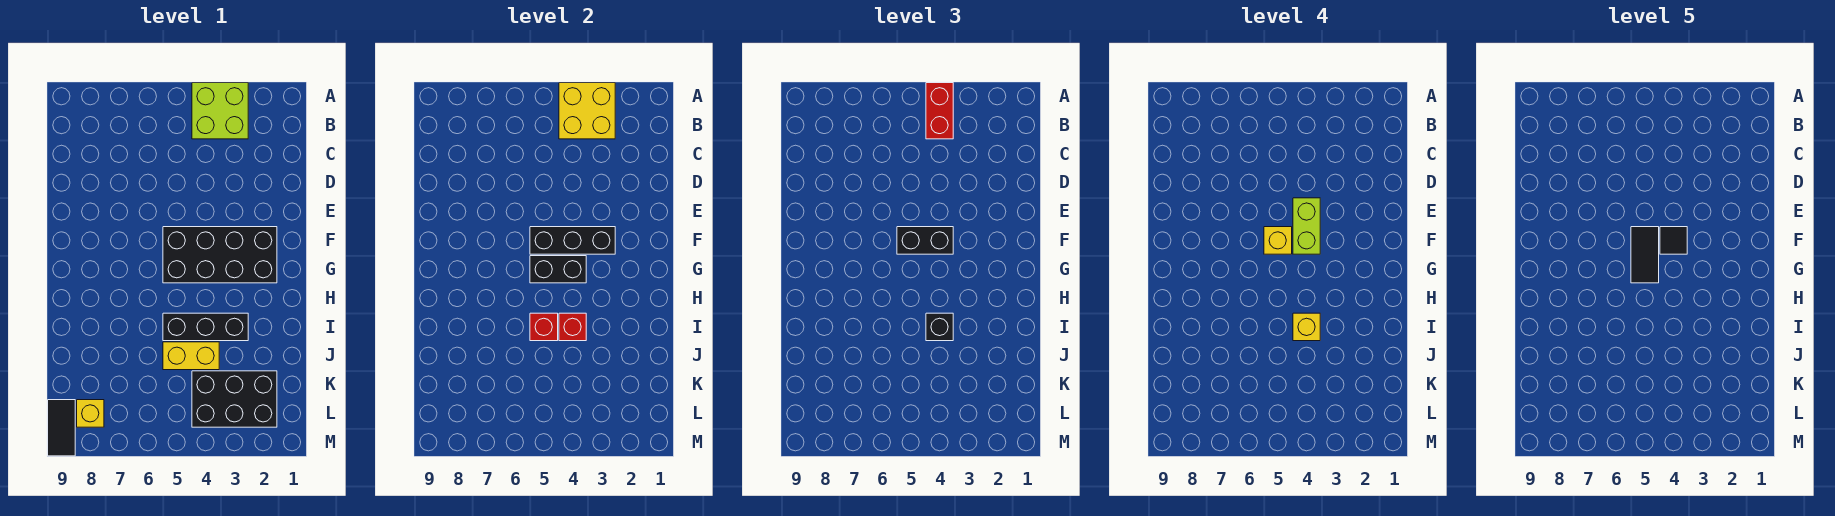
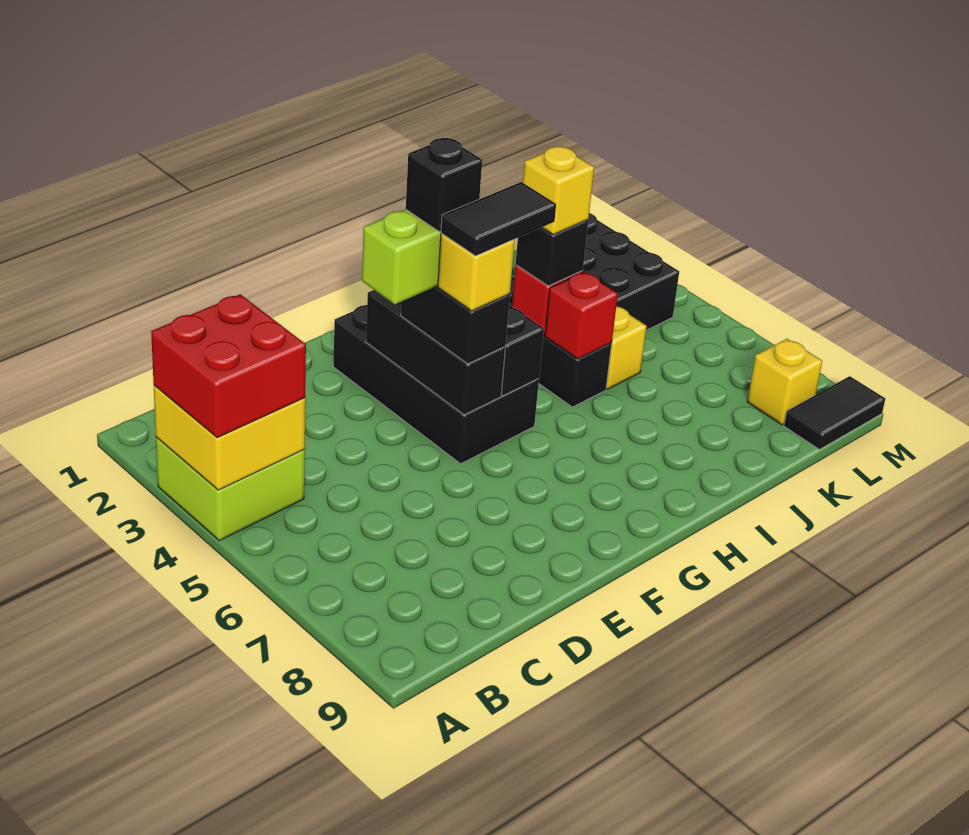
red brick A4:B4 level 3 -> red brick A3:B4 level 3
black tile F4 level 5 -> black brick F4 level 5

